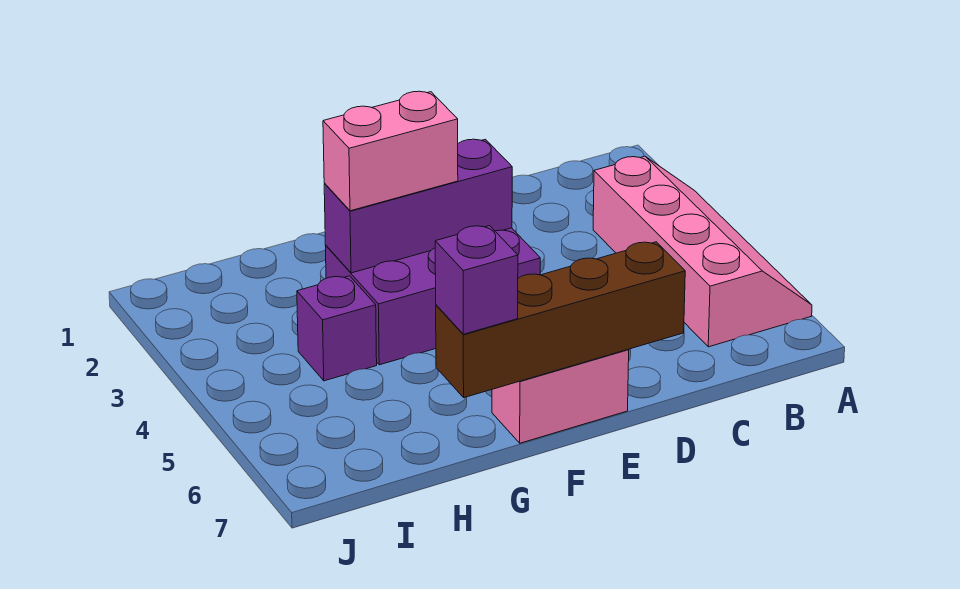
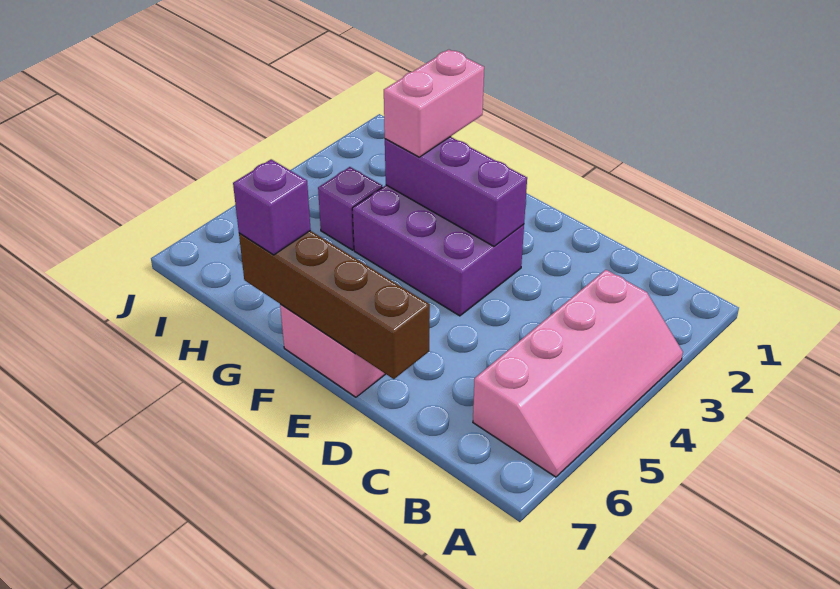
pink brick F3:G3 level 3 -> pink brick G2:G3 level 3

